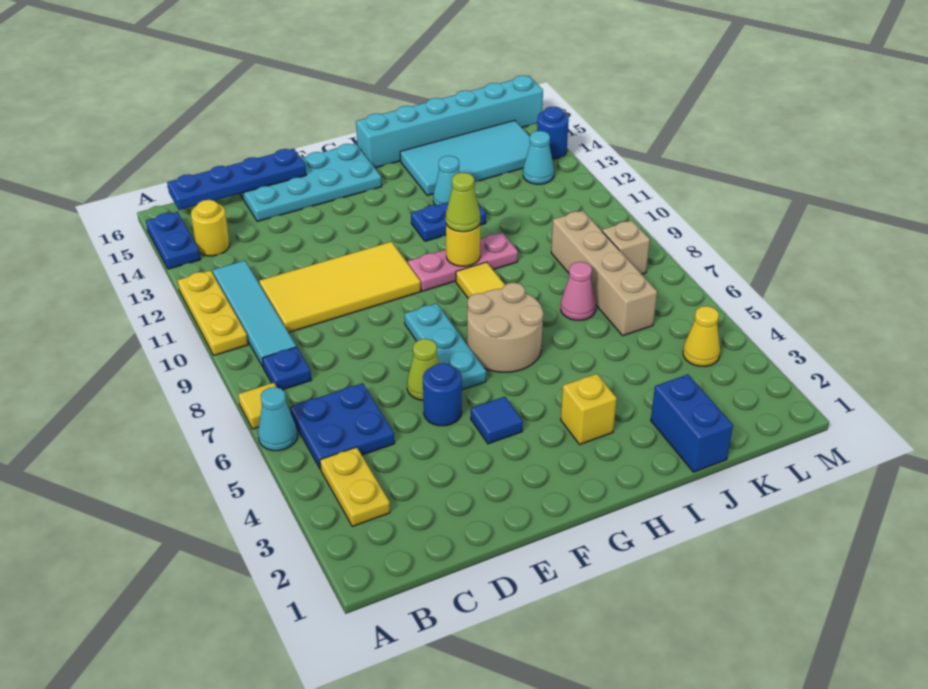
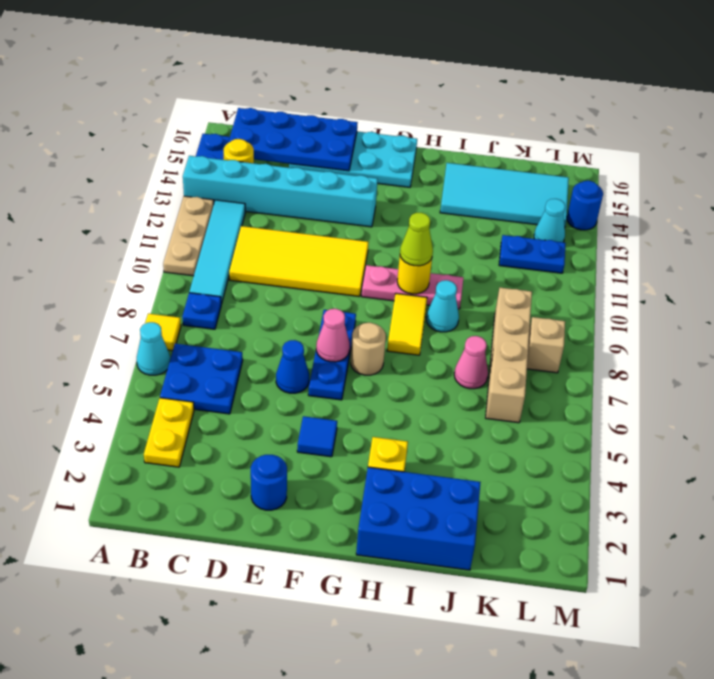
yellow plate A10:A12 level 1 -> tan plate A10:A12 level 1
blue plate B16:E16 level 2 -> blue plate B15:E16 level 2
blue round brick E5 level 1 -> blue round brick E2 level 1
lime cone E6 level 1 -> blue cone E6 level 1
cyan plate F6:F8 level 1 -> blue plate F6:F8 level 1
none -> pink cone F7 level 2
tan round brick G6:H7 level 1 -> tan round brick G7 level 1
blue plate H12:I12 level 1 -> blue plate K12:L12 level 1
cyan brick H16:M16 level 1 -> cyan brick A13:F13 level 1
cyan cone I13 level 1 -> cyan cone I9 level 1
blue brick J1:J2 level 1 -> blue brick H1:J2 level 1
yellow cone L4 level 1 -> none

